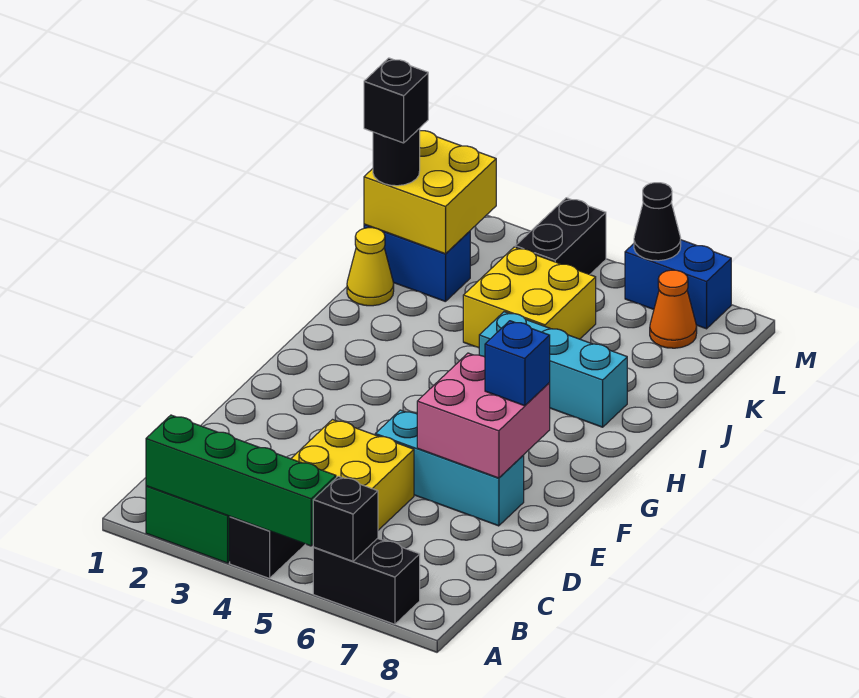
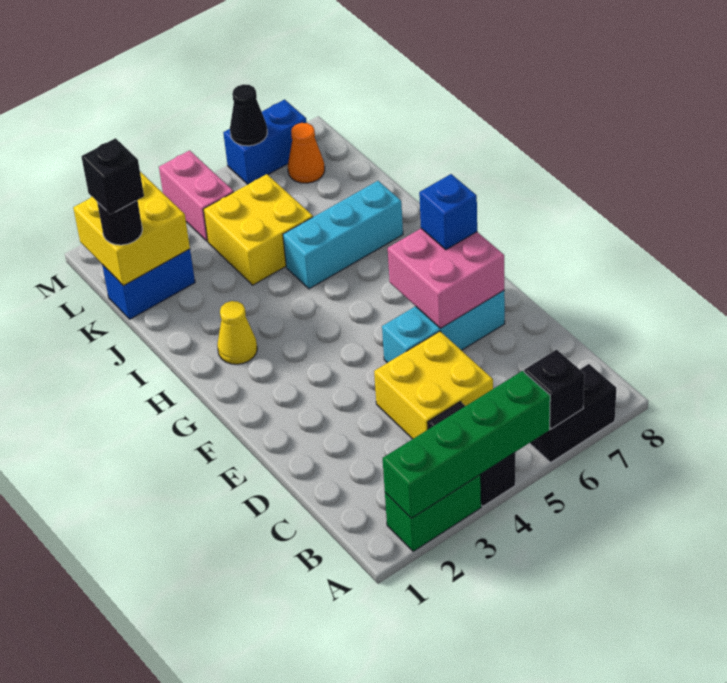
yellow cone J1 level 1 -> yellow cone H2 level 1
black brick L4:M4 level 1 -> pink brick L4:M4 level 1

